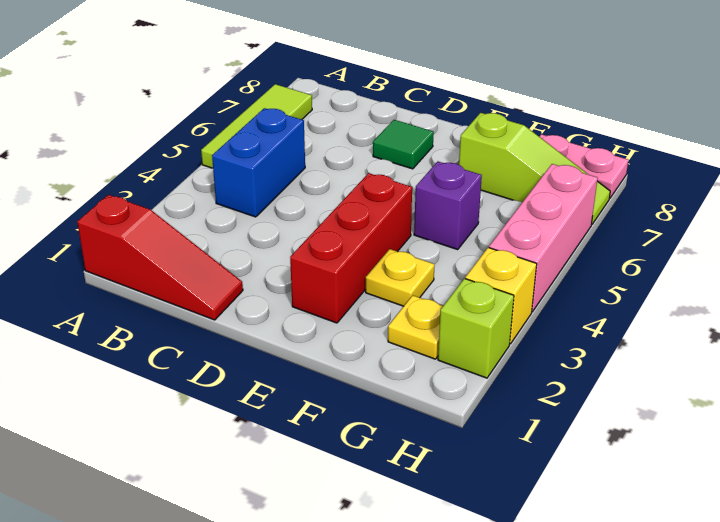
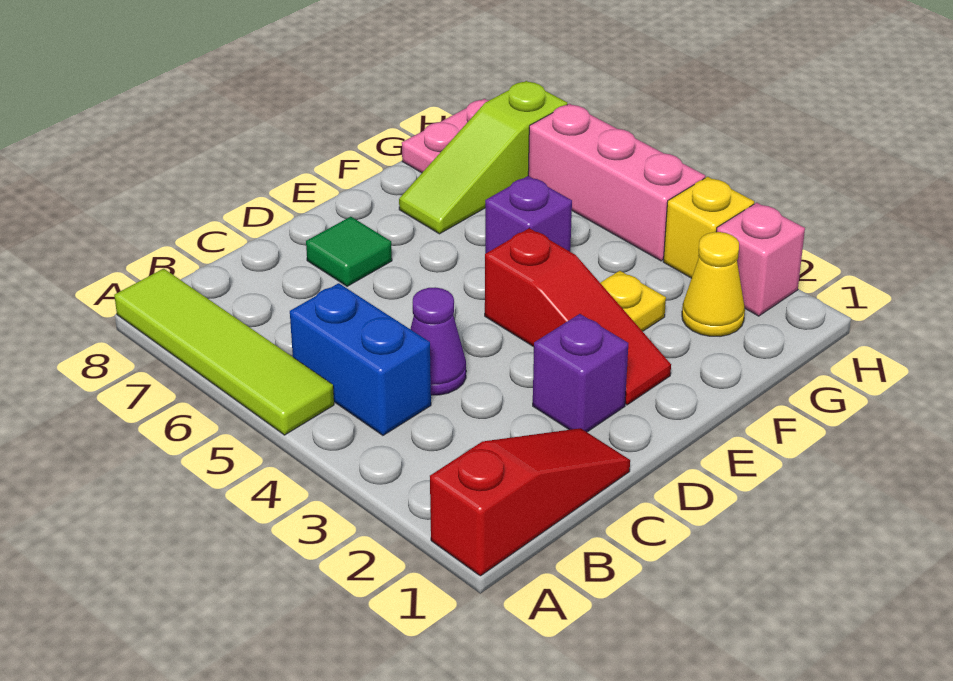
lime tile A5:A7 level 1 -> lime tile A5:A8 level 1
none -> purple cone C4 level 1
none -> purple brick D2 level 1
red brick E2:E4 level 1 -> red slope E2:E4 level 1 top 4
lime slope F7:H7 level 1 top F -> lime slope F7:H7 level 1 top H
yellow plate G2 level 1 -> yellow cone G2 level 1
lime brick H2 level 1 -> pink brick H2 level 1

